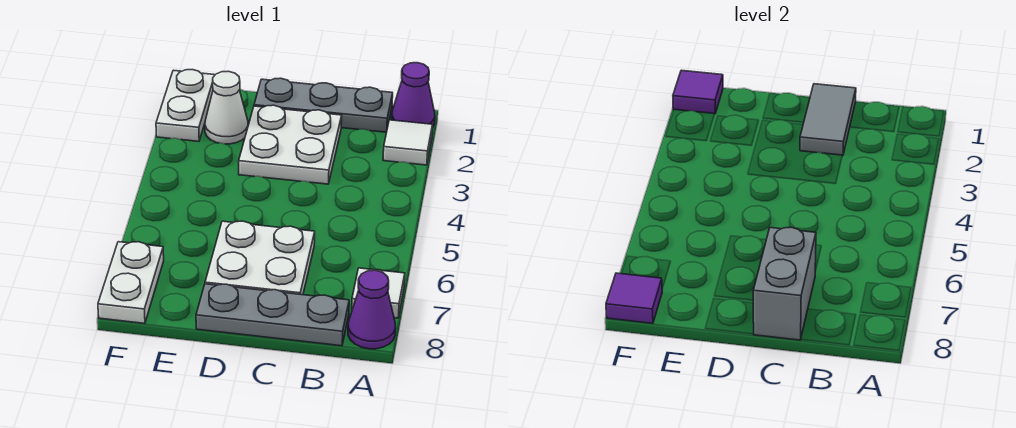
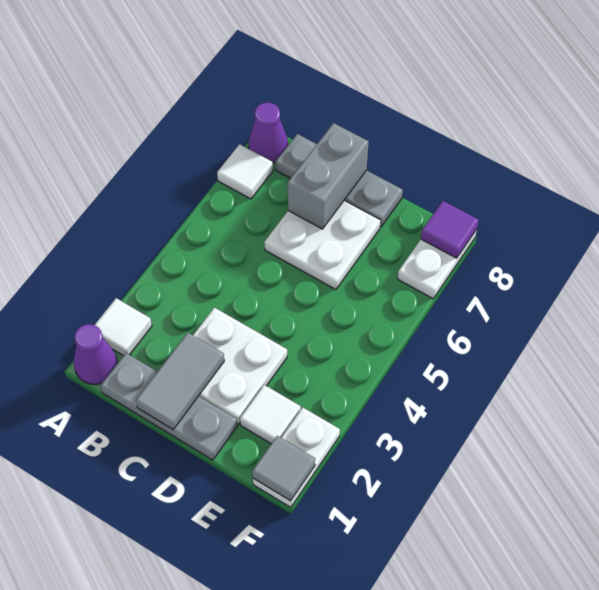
white cone E2 level 1 -> white tile E2 level 1
purple tile F1 level 2 -> grey tile F1 level 2

